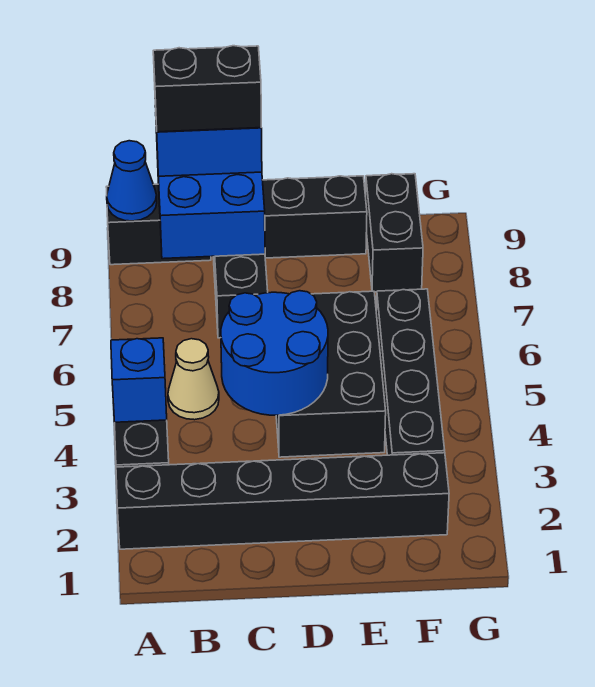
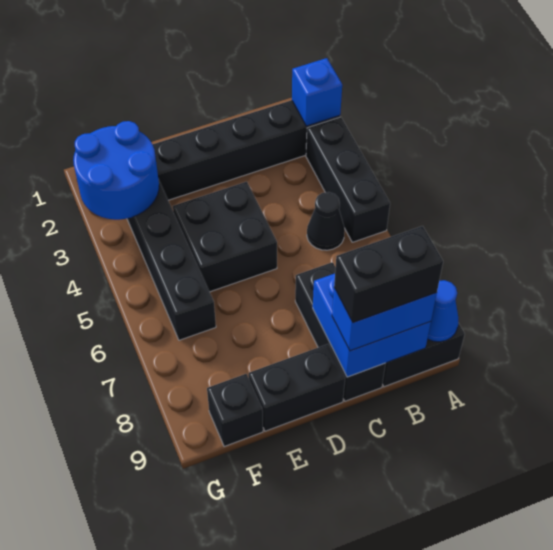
blue brick A4 level 2 -> blue brick A2 level 2
tan cone B5 level 1 -> black cone B5 level 1
blue round brick C4:D5 level 2 -> blue round brick F2:G3 level 2
black brick D4:E6 level 1 -> black brick D4:E5 level 1
black brick F8:F9 level 1 -> black brick F9 level 1

